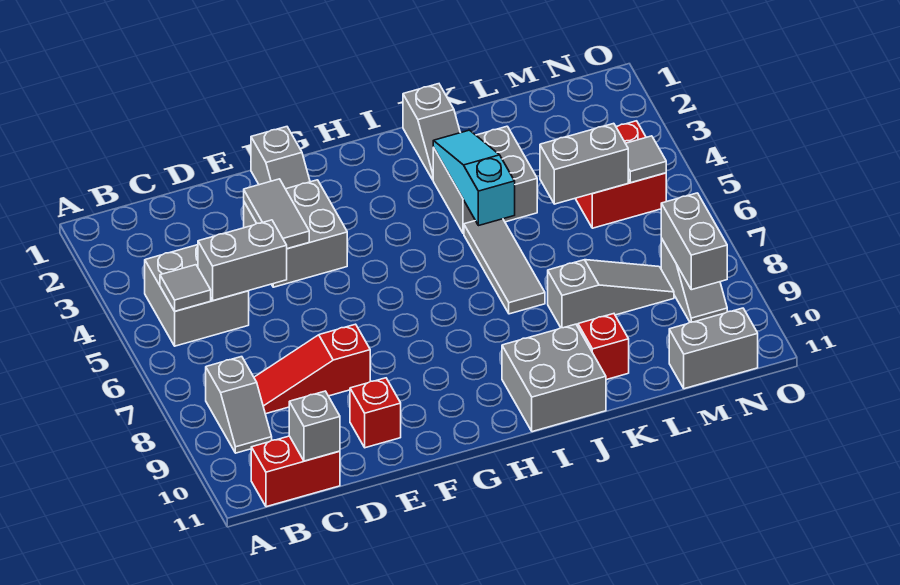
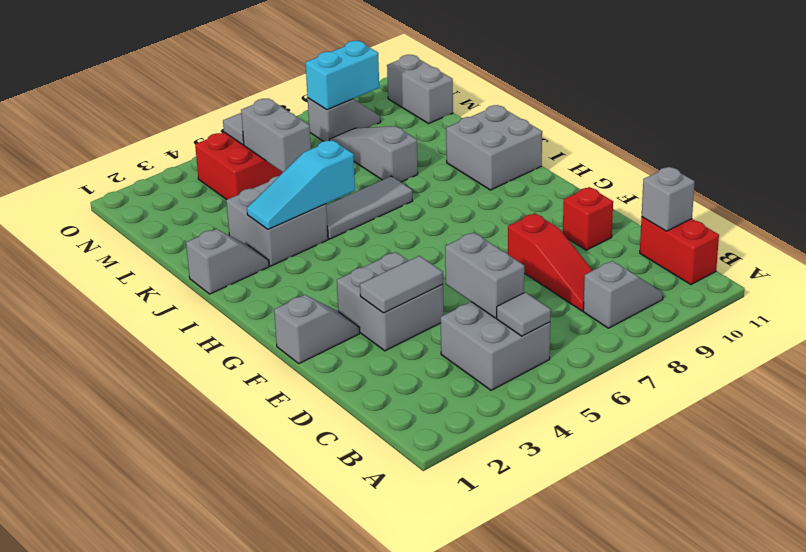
red brick K10 level 1 -> none
grey brick N8:N9 level 2 -> cyan brick N8:N9 level 2

